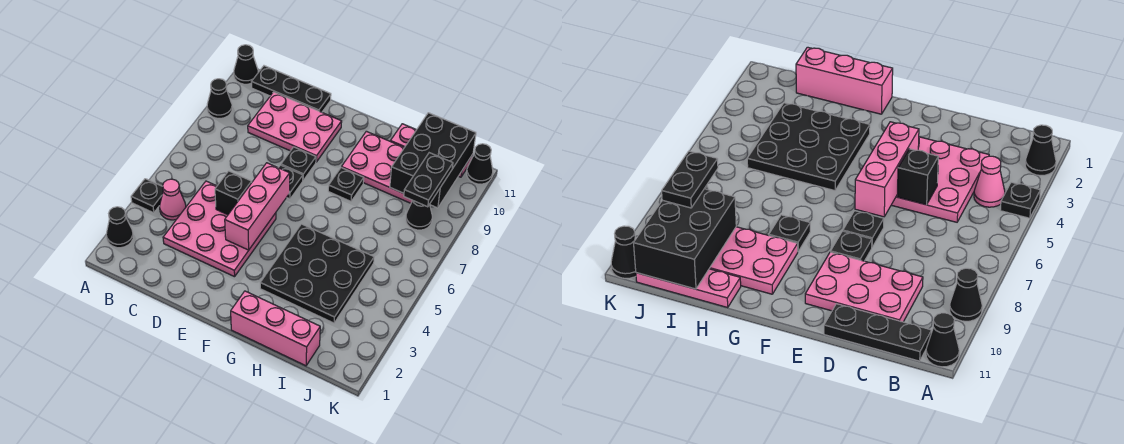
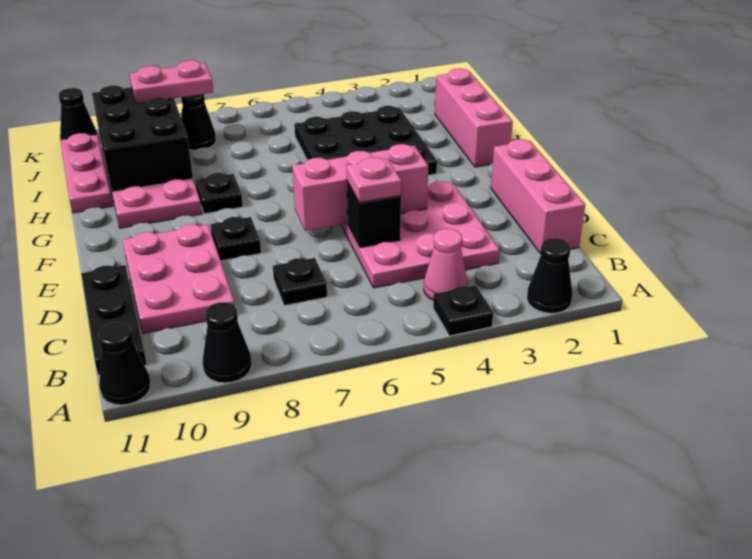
none -> pink brick C1:E1 level 1
none -> pink plate D5 level 3
black plate E7 level 1 -> black plate C7 level 1
black brick I9:J11 level 2 -> black brick H9:J10 level 2
black plate J8:J9 level 3 -> pink plate J8:J9 level 3

